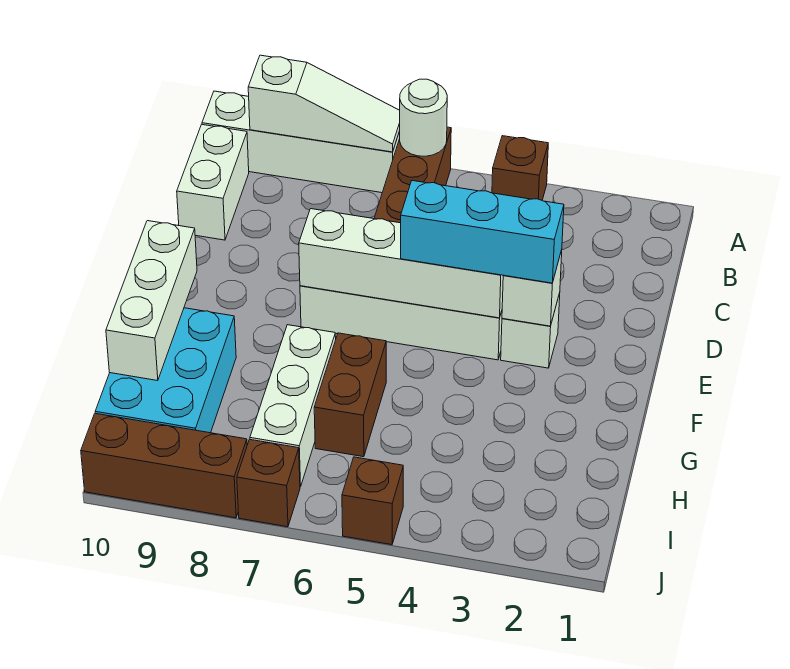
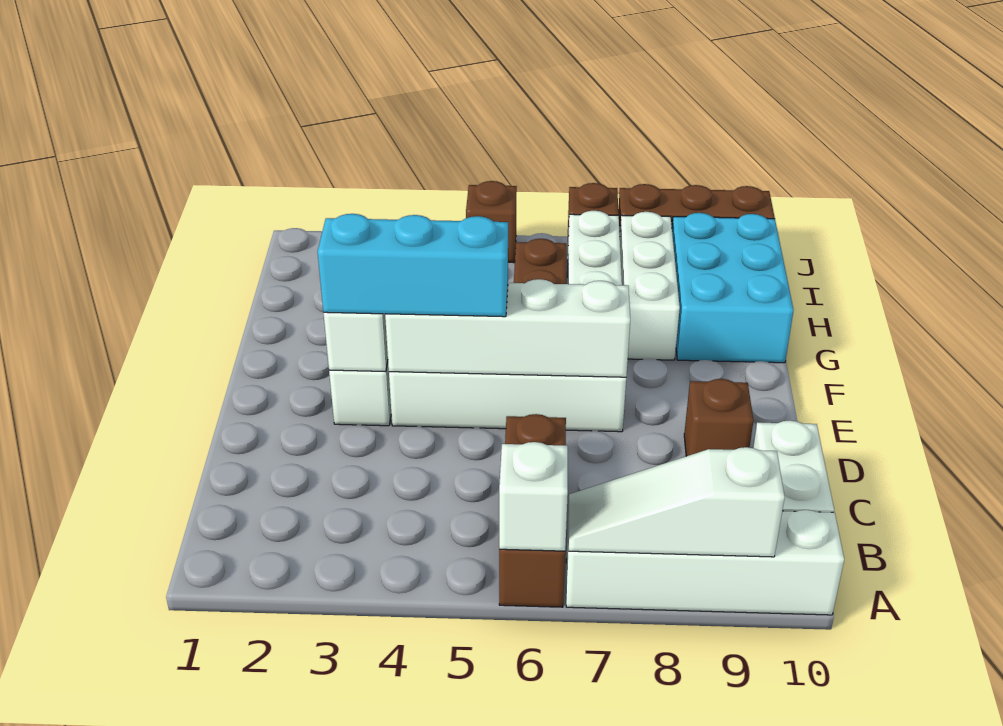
brown brick A4 level 1 -> brown brick D9 level 1
white round brick A6 level 2 -> white brick A6 level 2
white brick F10:H10 level 2 -> white brick G8:I8 level 1

